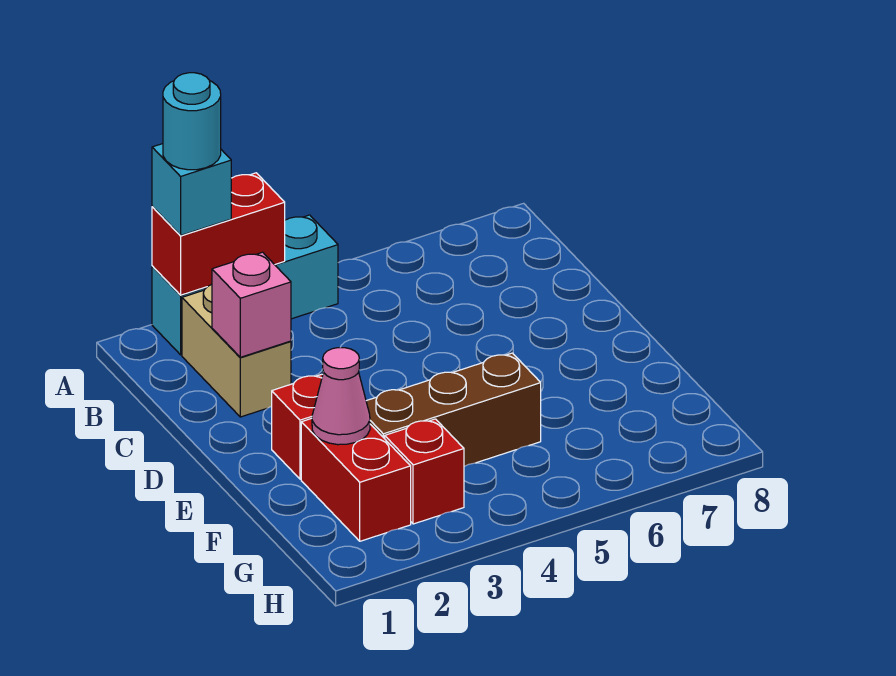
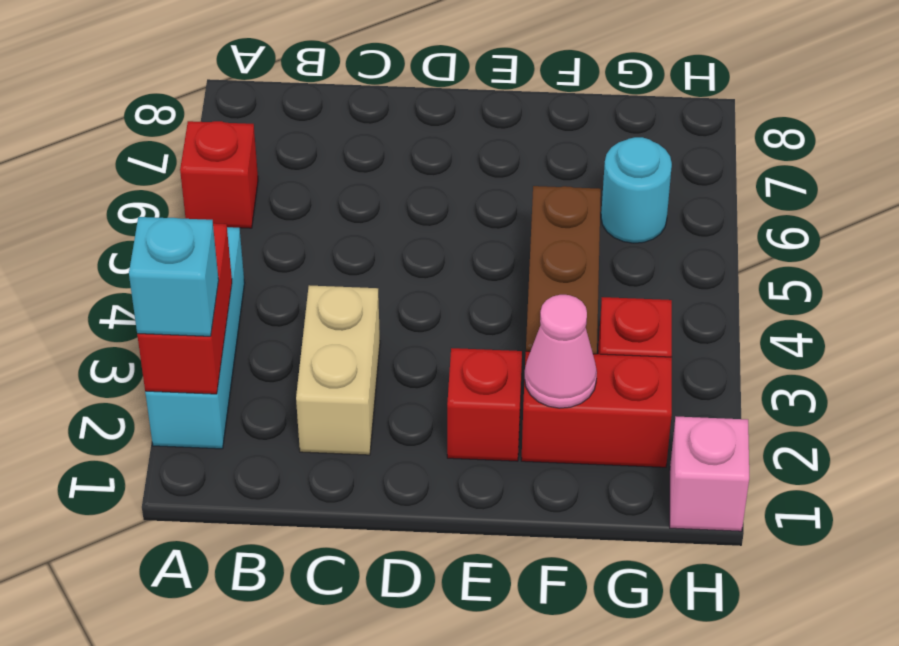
cyan round brick A2 level 4 -> cyan round brick G6 level 1
none -> red brick A6 level 1
tan brick B2:C2 level 1 -> tan brick C2:C3 level 1
pink brick C2 level 2 -> pink brick H1 level 1

